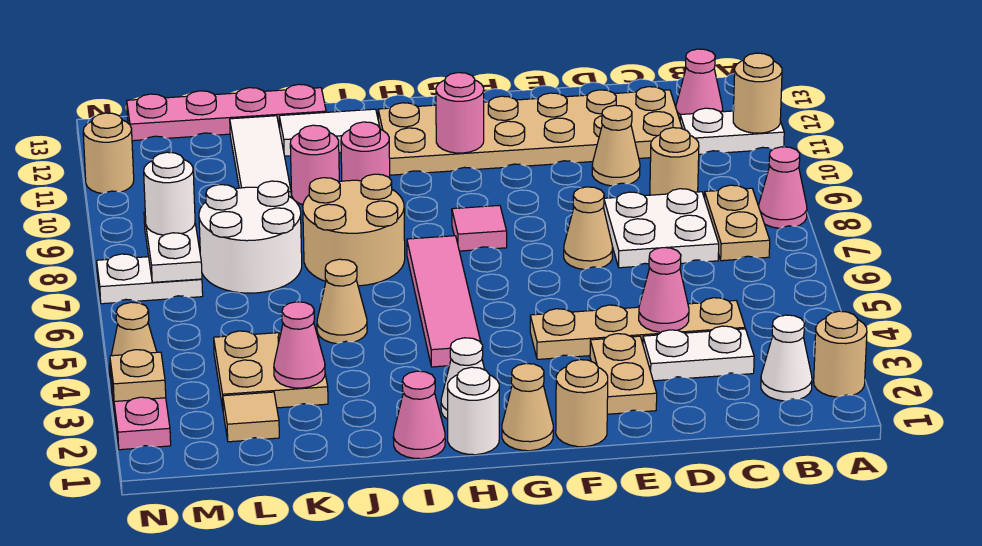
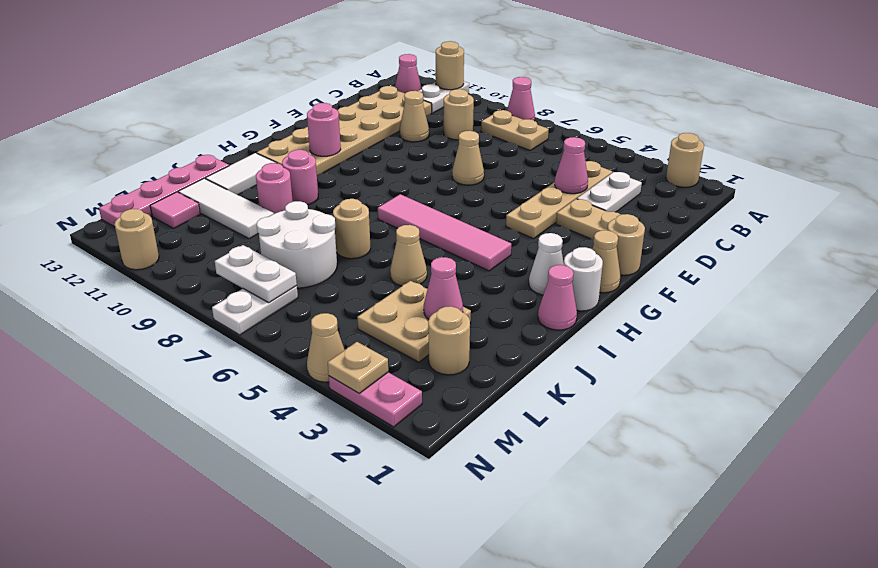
white cone B2 level 1 -> none
white plate C7:D8 level 1 -> none
pink tile G8 level 1 -> pink tile L12 level 1
tan round brick I7:J8 level 1 -> tan round brick J7 level 1
tan tile L2 level 1 -> tan round brick L2 level 1
white round brick M8 level 3 -> none

